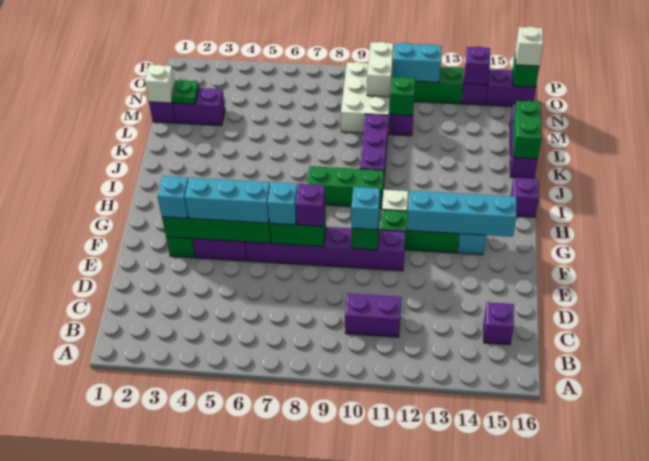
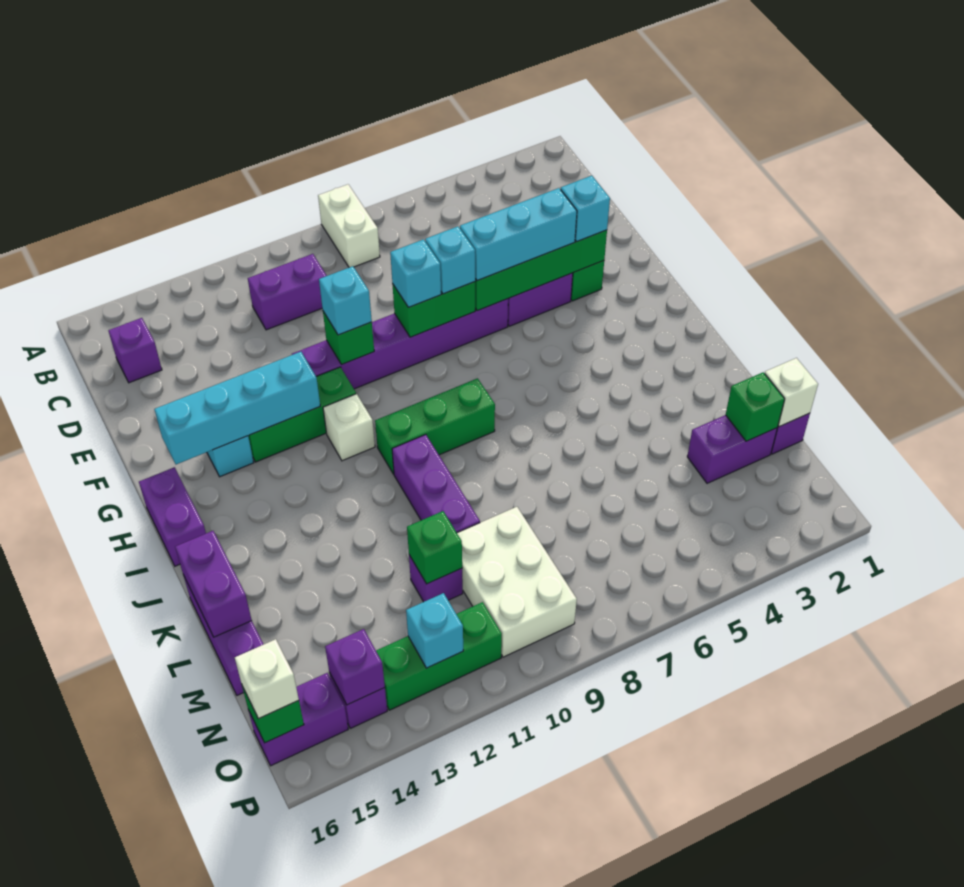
purple brick F8 level 3 -> cyan brick F8 level 3
purple brick I16 level 1 -> purple brick H16:I16 level 1
green brick K16:L16 level 2 -> purple brick K16:L16 level 2
green plate M2 level 2 -> green brick M2 level 2
white brick N10:O10 level 2 -> white brick A8:B8 level 1
cyan brick O11:O12 level 2 -> cyan brick O12 level 2

